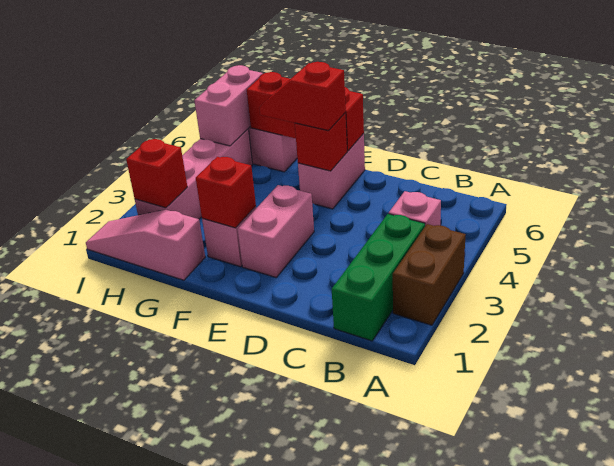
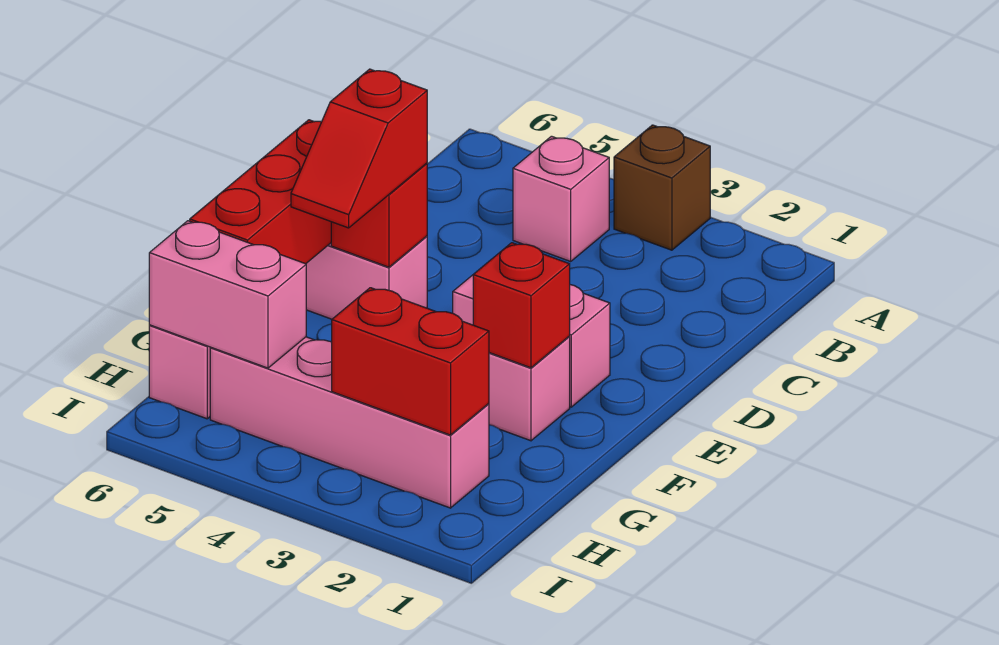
brown brick A2:A3 level 1 -> brown brick A3 level 1
green brick B1:B3 level 1 -> none
pink slope G1:I1 level 1 top G -> none
red brick H2 level 2 -> red brick H2:H3 level 2

